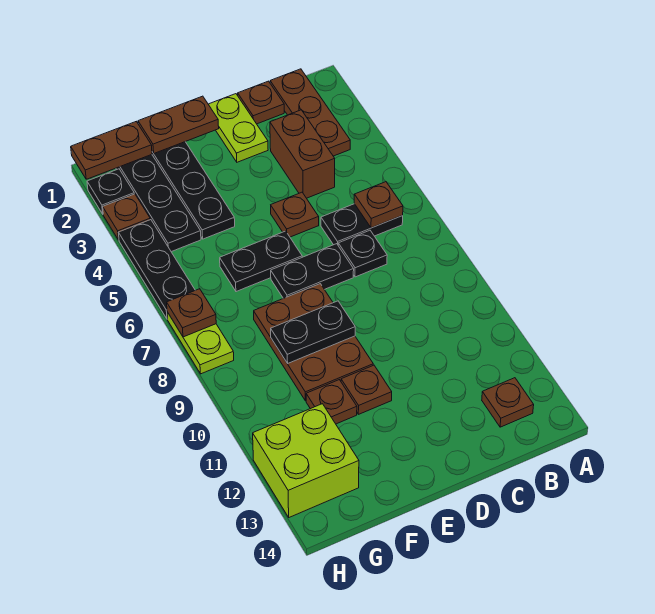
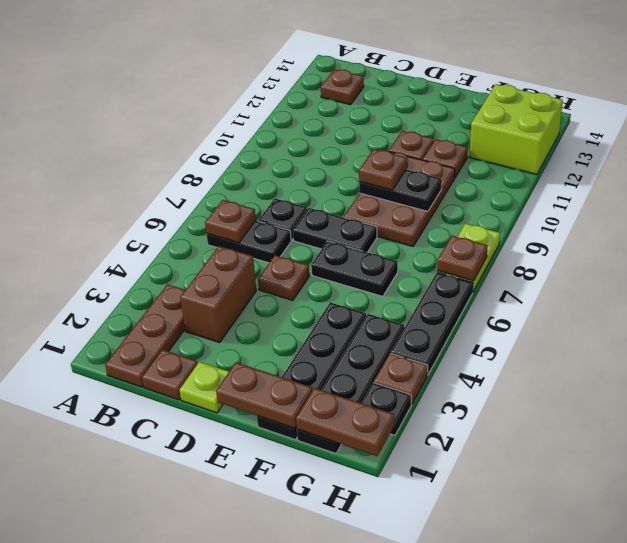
lime plate D1:D2 level 1 -> lime plate D1 level 1
none -> brown plate E9 level 3

